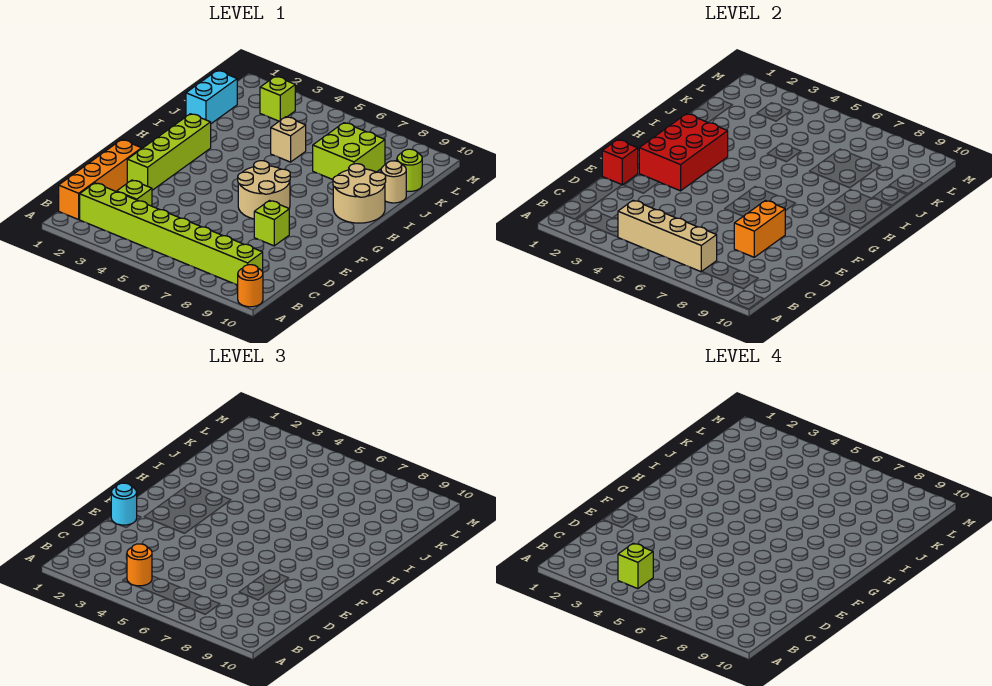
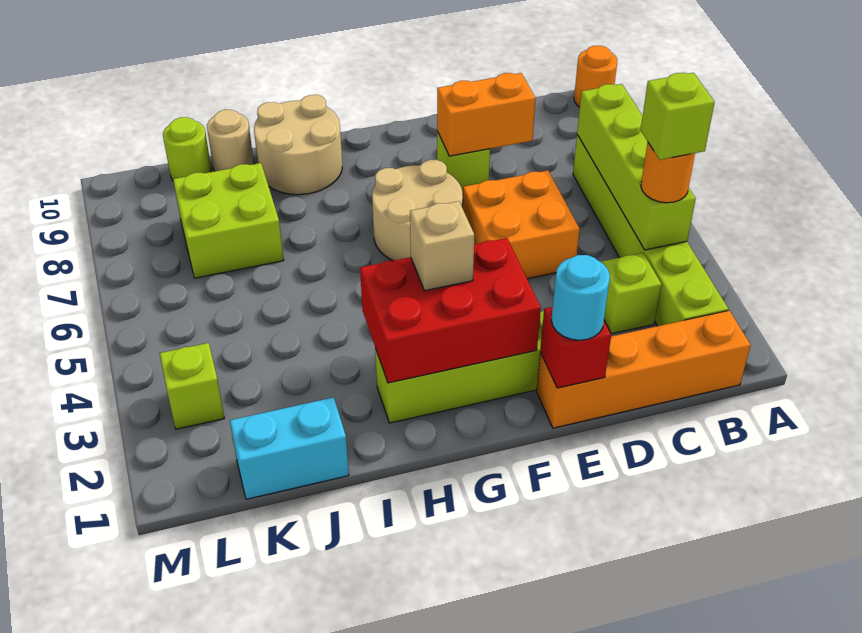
lime brick B2:B9 level 1 -> lime brick B2:B7 level 1
tan brick B4:B7 level 2 -> lime brick B4:B7 level 2
none -> orange brick D5:E6 level 1
tan brick J5 level 1 -> tan brick G3 level 3

